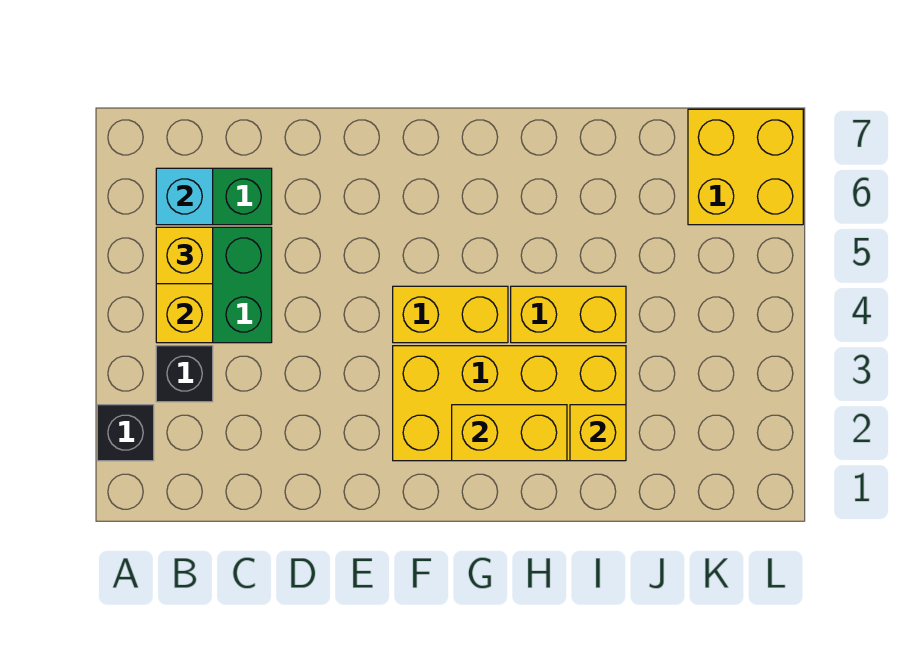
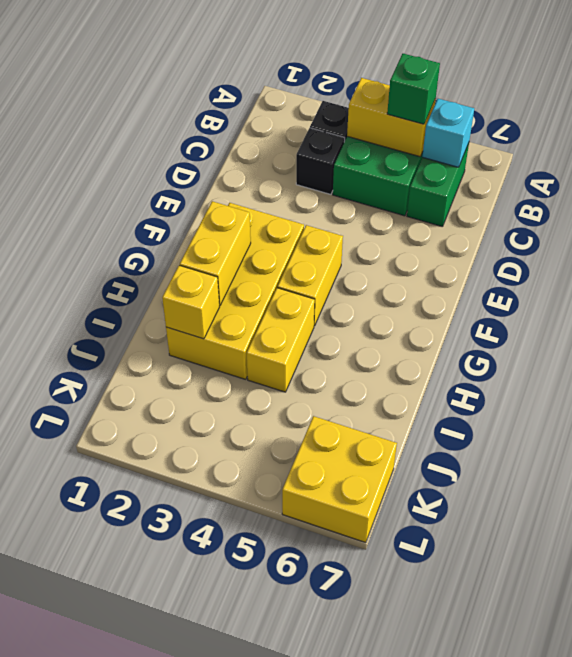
black brick A2 level 1 -> black brick C3 level 1
yellow brick B5 level 3 -> green brick B5 level 3

